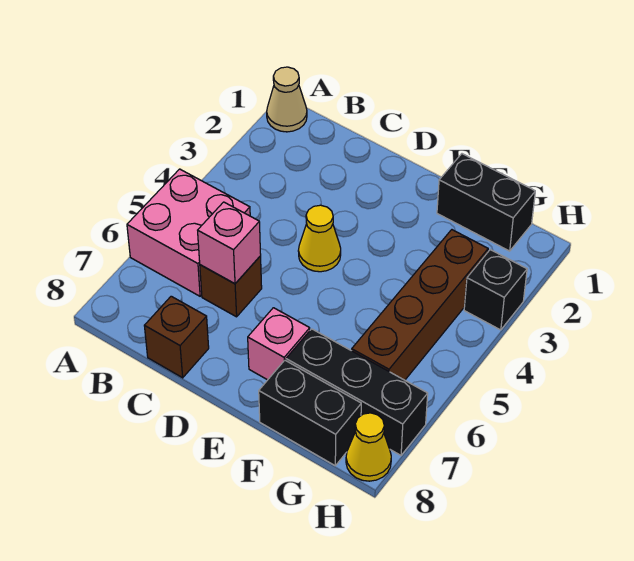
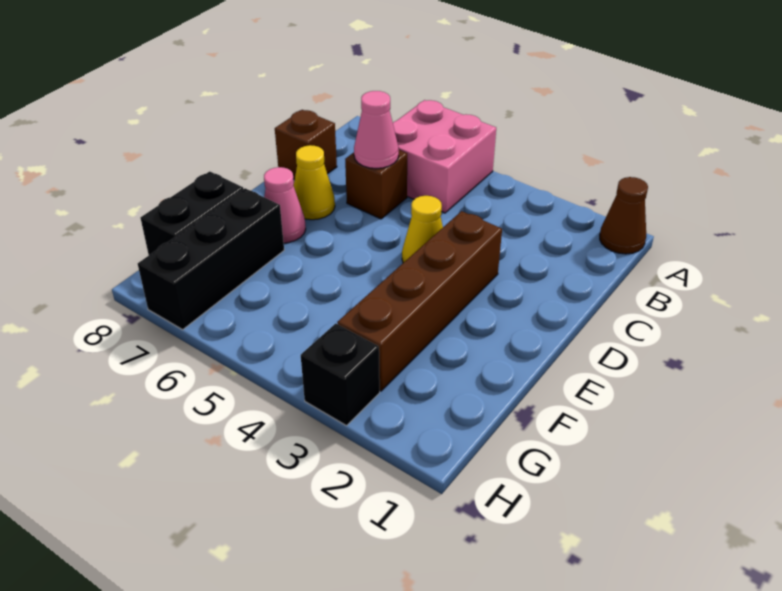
tan cone A1 level 1 -> brown cone A1 level 1
pink brick C6 level 2 -> pink cone C6 level 2
pink brick E7 level 1 -> pink cone E7 level 1
black brick F1:G1 level 1 -> none
brown brick G3:G6 level 1 -> brown brick D3:G3 level 1
yellow cone H8 level 1 -> yellow cone D7 level 1

